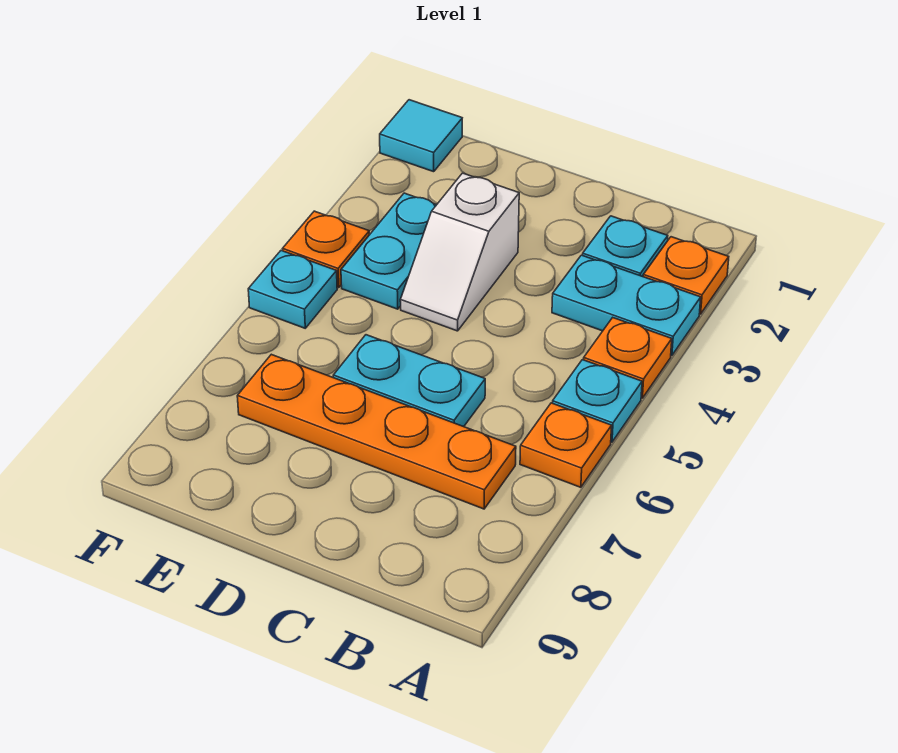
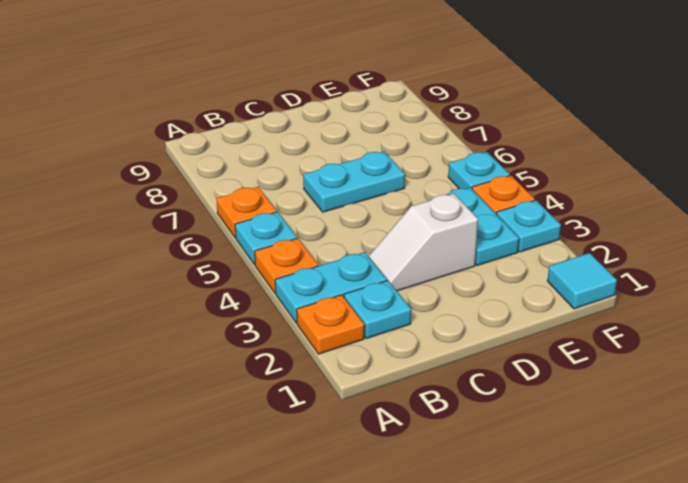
orange plate B7:E7 level 1 -> none
white slope D3:D4 level 1 top 3 -> white slope C3:D3 level 1 top D
none -> cyan plate F3 level 1

